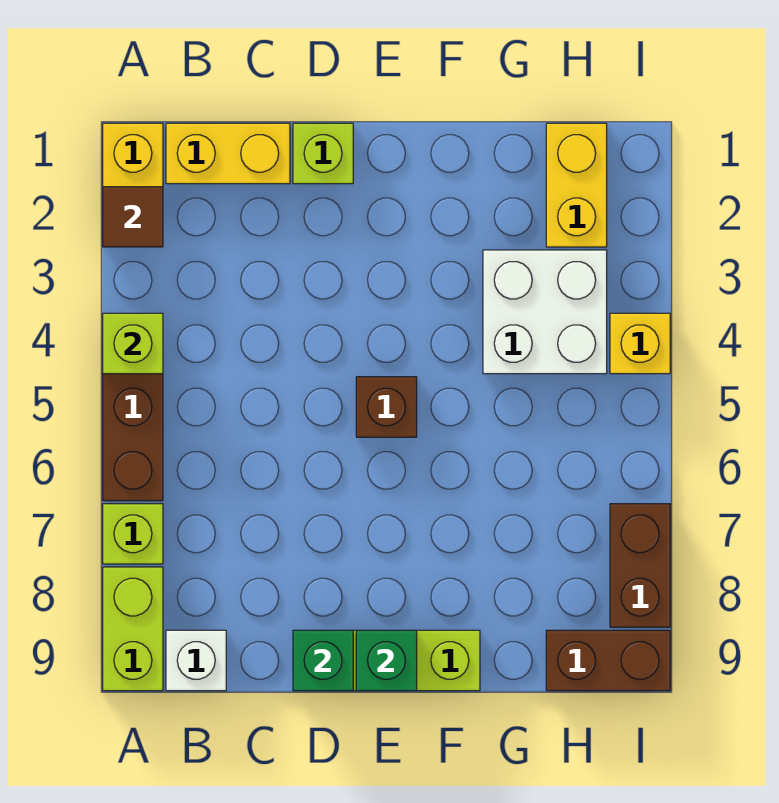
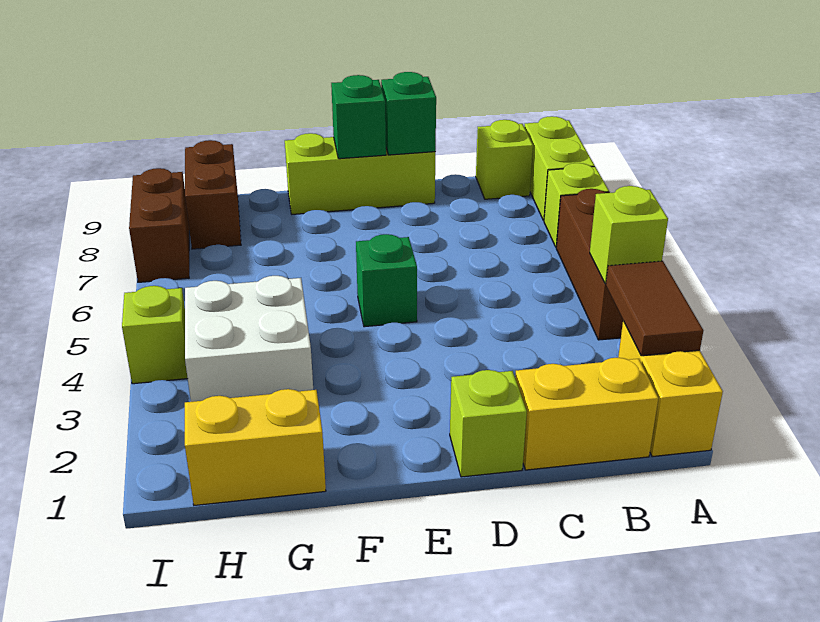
brown tile A2 level 2 -> brown tile A2:A3 level 2
white brick B9 level 1 -> lime brick B9 level 1
brown brick E5 level 1 -> green brick E5 level 1
yellow brick H1:H2 level 1 -> yellow brick G1:H1 level 1
brown brick H9:I9 level 1 -> brown brick H8:H9 level 1
yellow brick I4 level 1 -> lime brick I4 level 1

